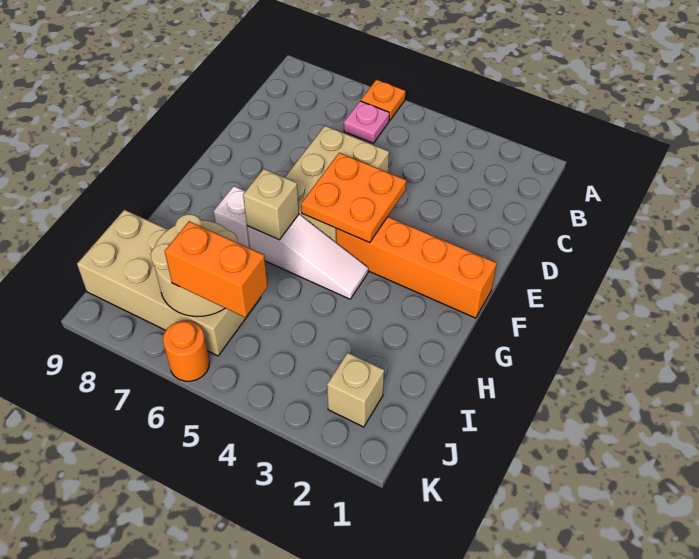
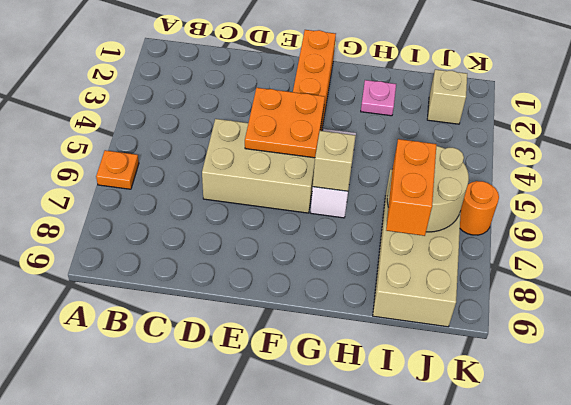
pink plate B6 level 1 -> pink plate H2 level 1
white brick G7 level 1 -> none
orange brick J5:J6 level 3 -> orange brick I7:I8 level 3

